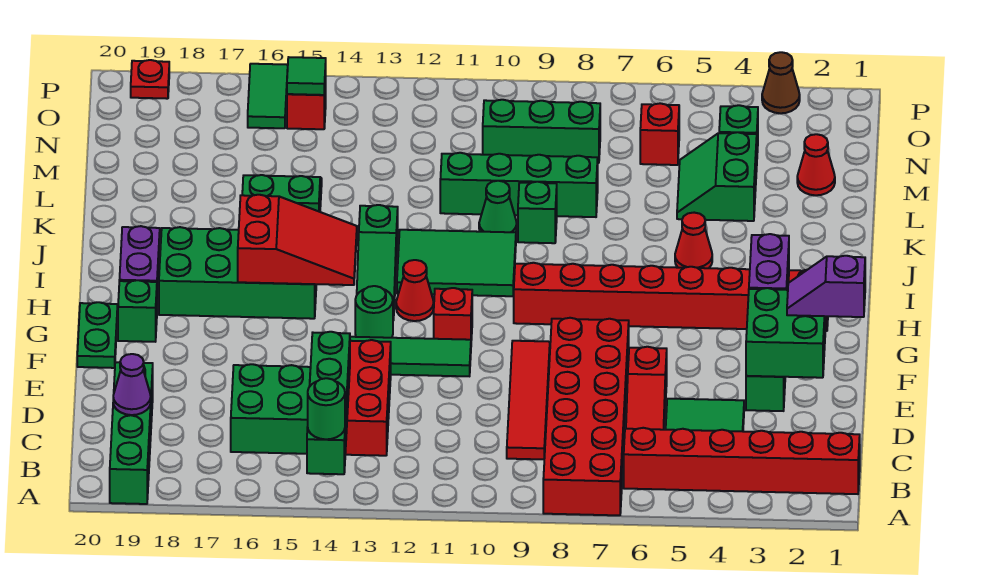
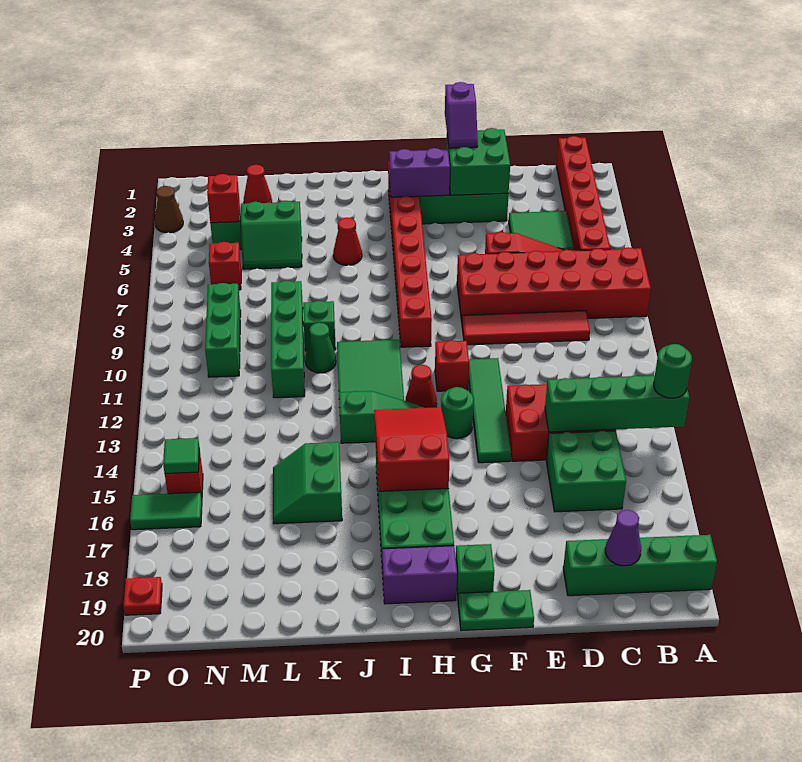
none -> red brick N4 level 2

